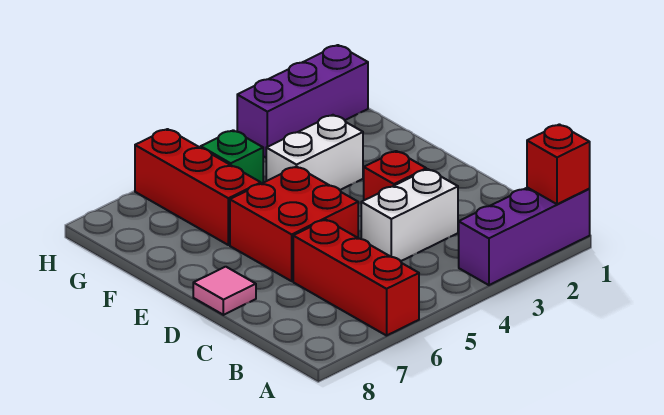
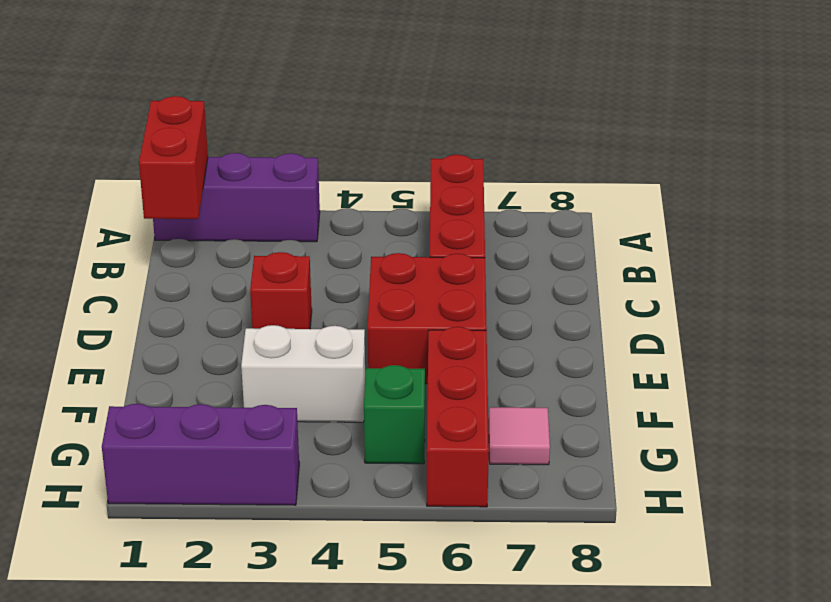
red brick A1 level 2 -> red brick A1:B1 level 2
white brick C3:C4 level 1 -> none
pink tile D8 level 1 -> pink tile G7 level 1

